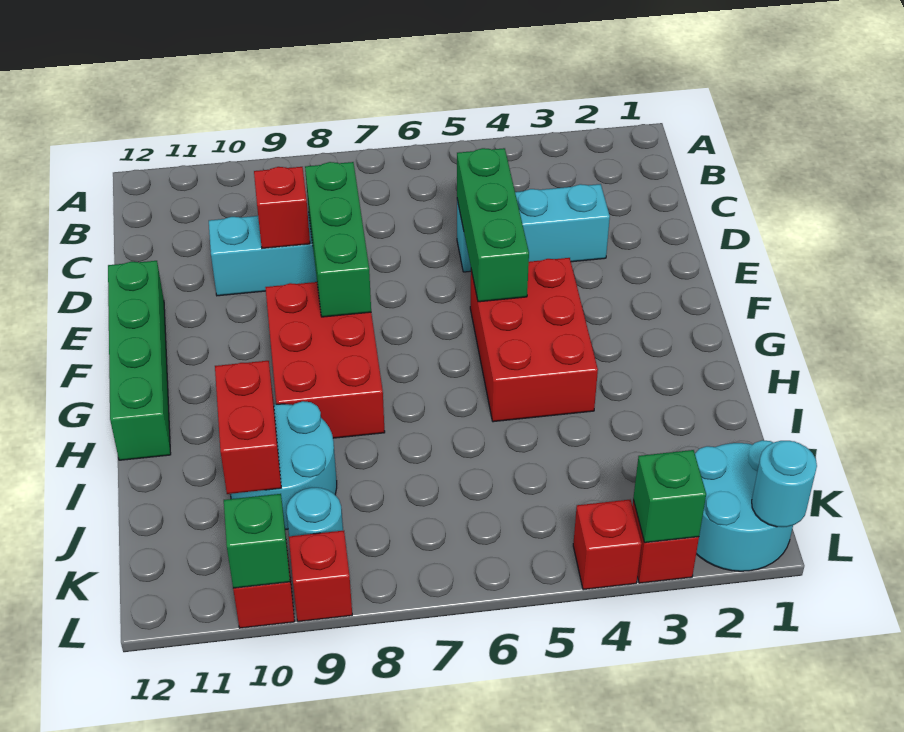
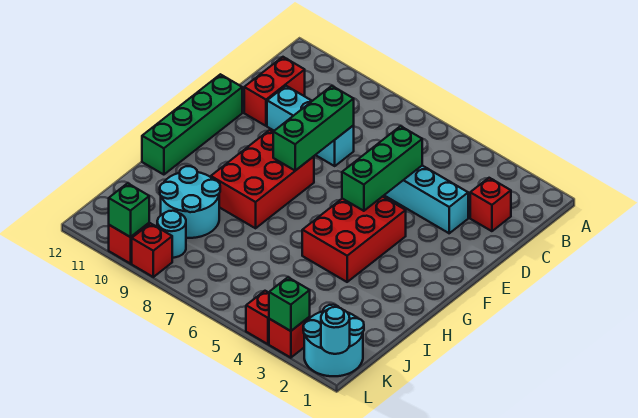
red brick D9 level 2 -> red brick C2 level 1
red brick I10:J10 level 2 -> red brick C11:D11 level 1

